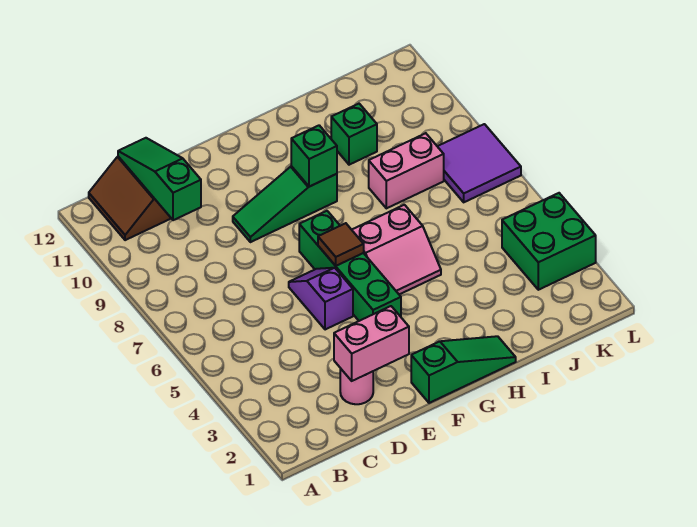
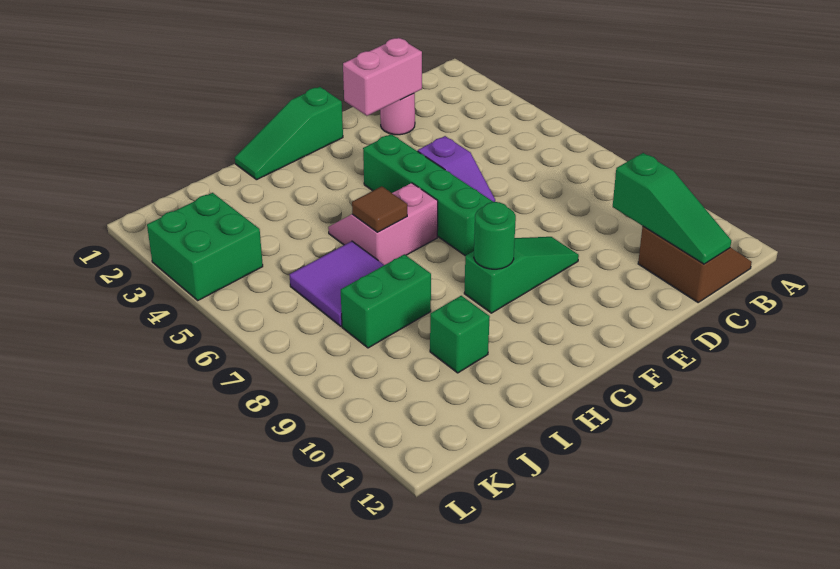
brown tile F6 level 2 -> brown tile H6 level 2
green brick G9 level 2 -> green round brick G9 level 2
pink brick I8:J8 level 1 -> green brick I8:J8 level 1
purple tile K7:L8 level 1 -> purple tile I6:J7 level 1

